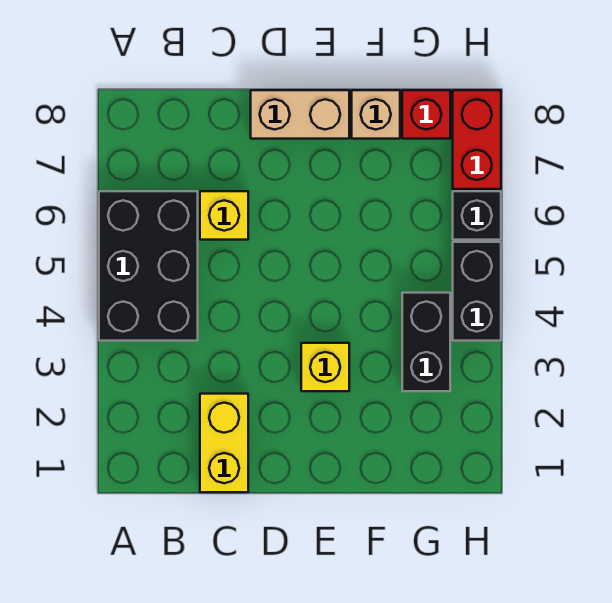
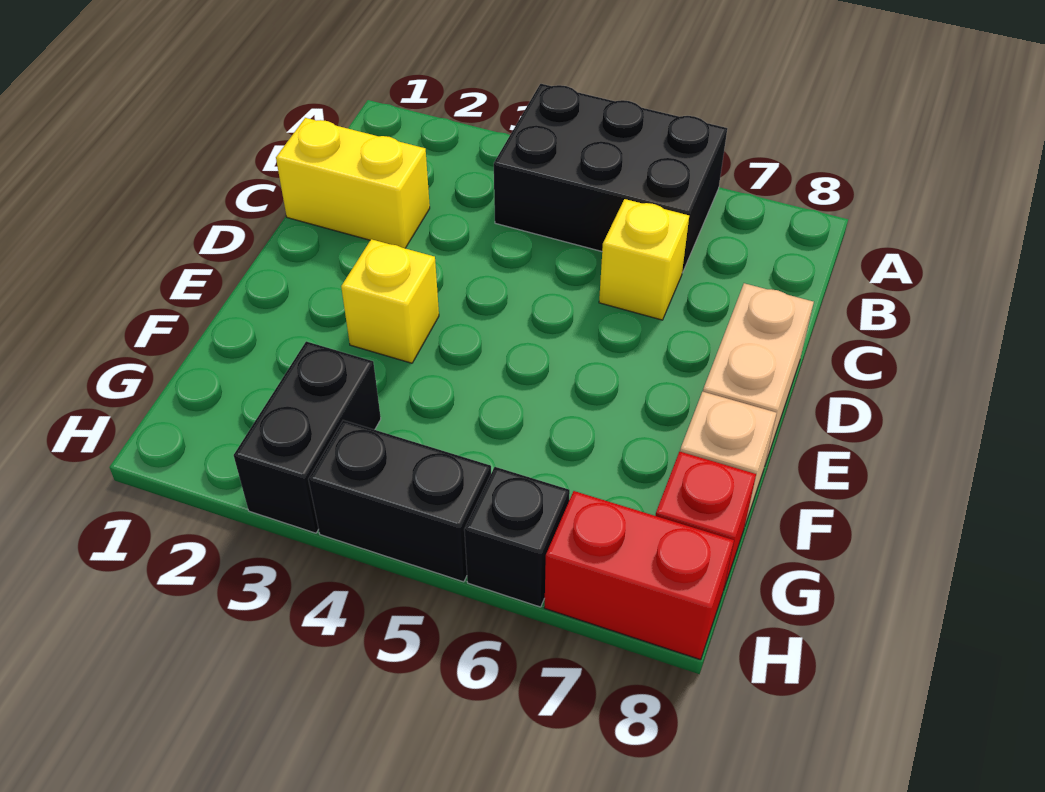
black brick G3:G4 level 1 -> black brick G3:H3 level 1

